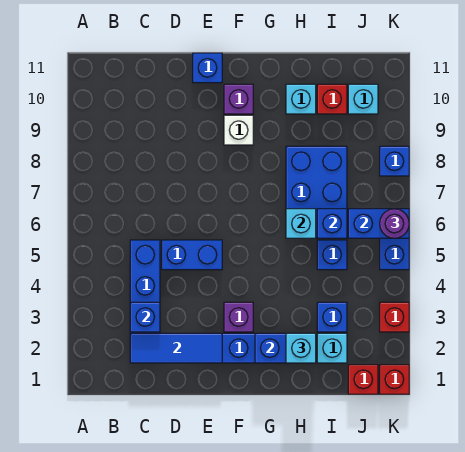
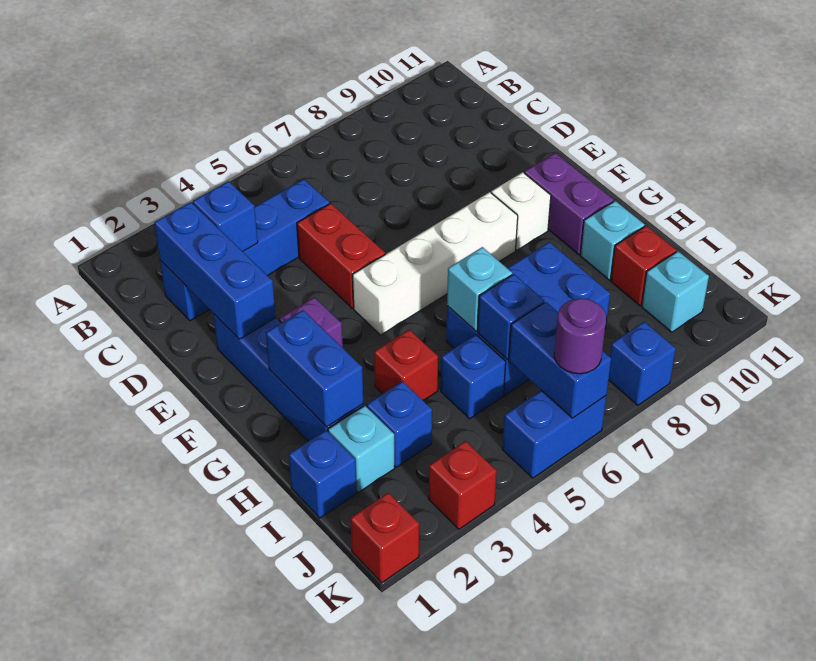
blue tile C2:E2 level 2 -> blue brick C2:E2 level 2
blue brick D5:E5 level 1 -> red brick D5:E5 level 1
blue brick E11 level 1 -> blue brick I1 level 1
none -> white brick F5:F8 level 1
purple brick F10 level 1 -> purple brick F10:G10 level 1
cyan brick H2 level 3 -> none
red brick J1 level 1 -> red brick H4 level 1

